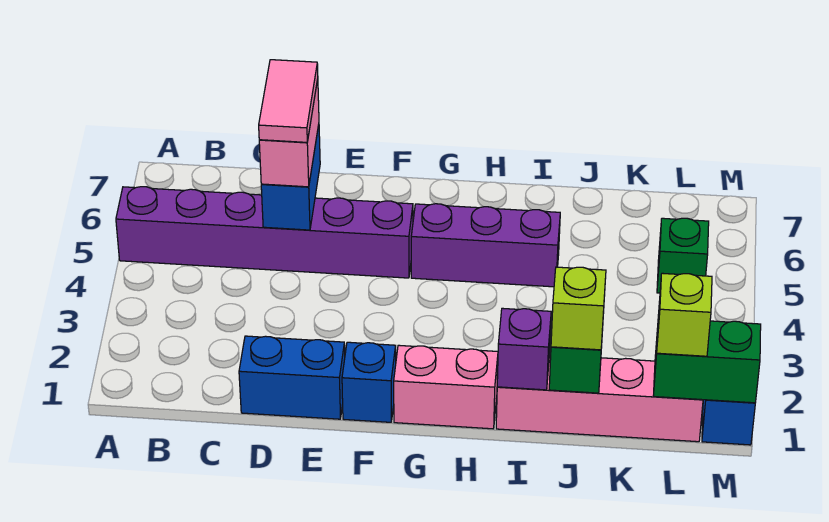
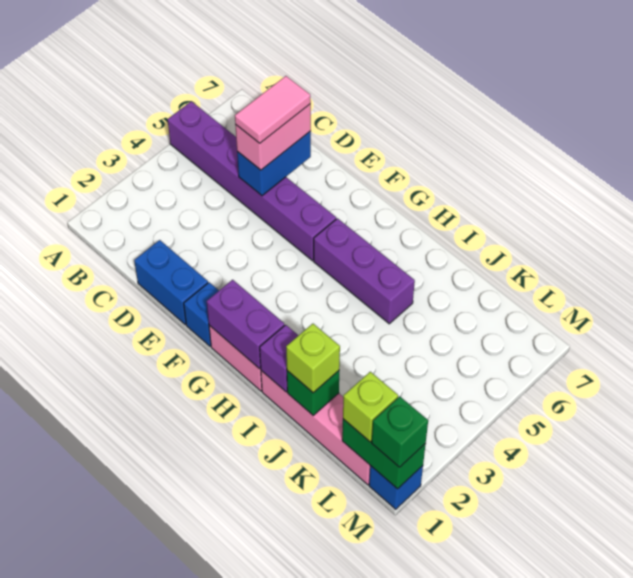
none -> purple brick G1:H1 level 2
green brick L5 level 1 -> green brick M1 level 3

